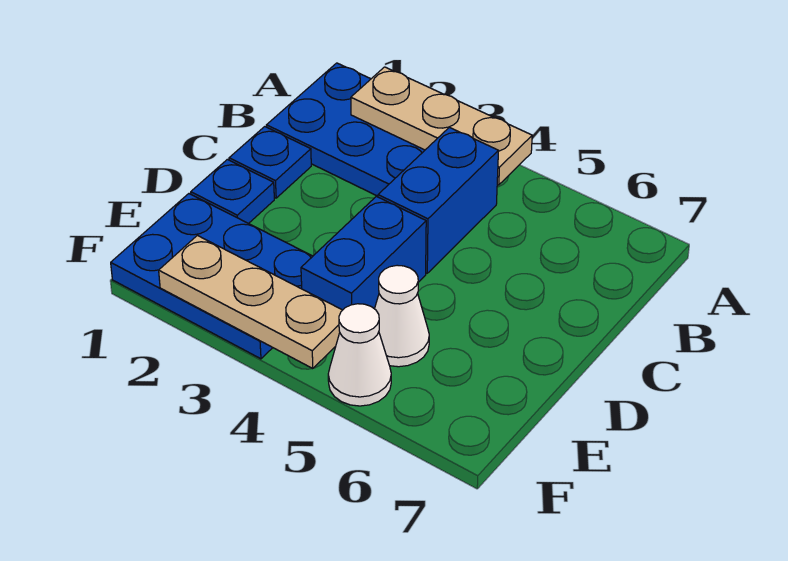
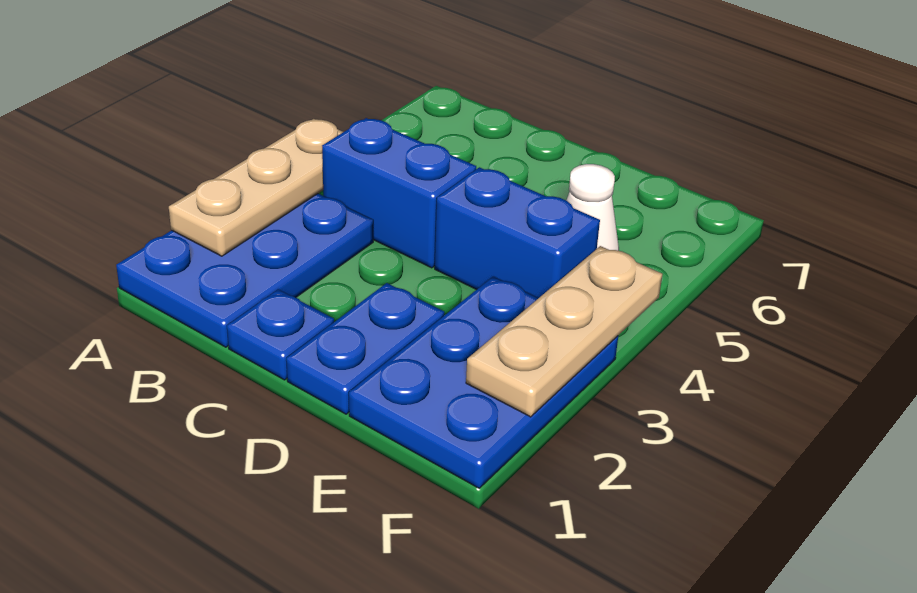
blue plate D1 level 1 -> blue plate D1:D2 level 1
white cone F5 level 1 -> none

